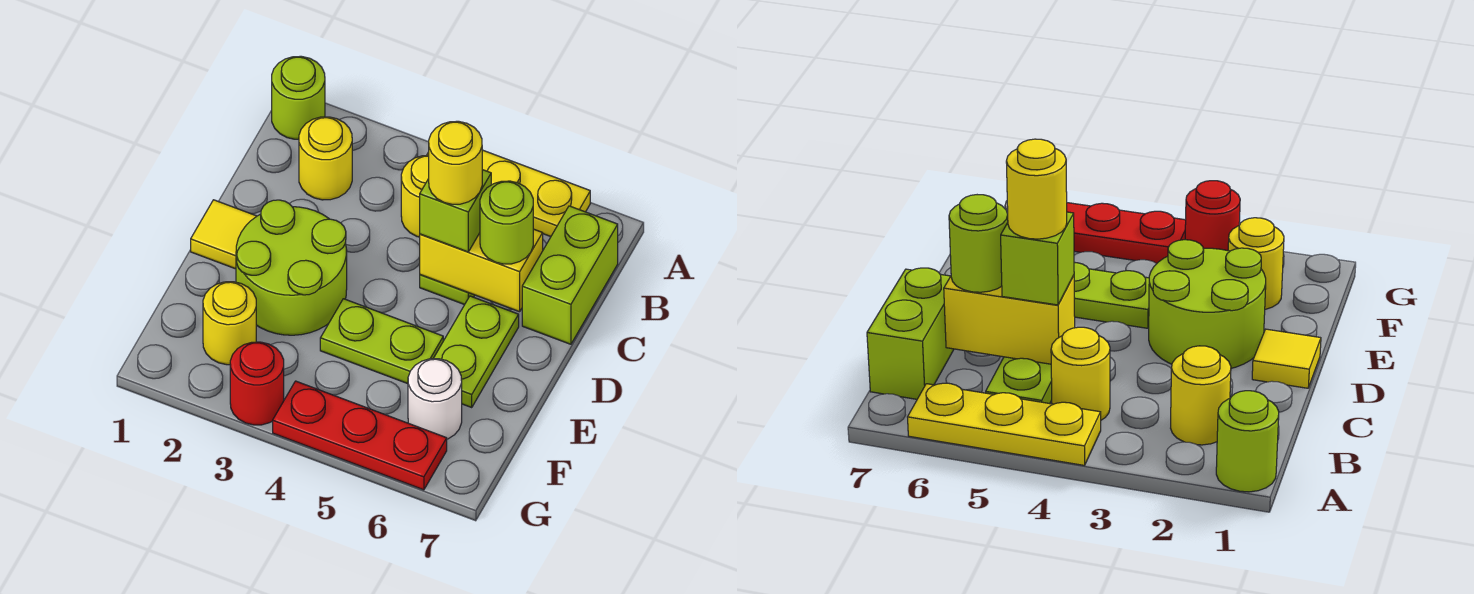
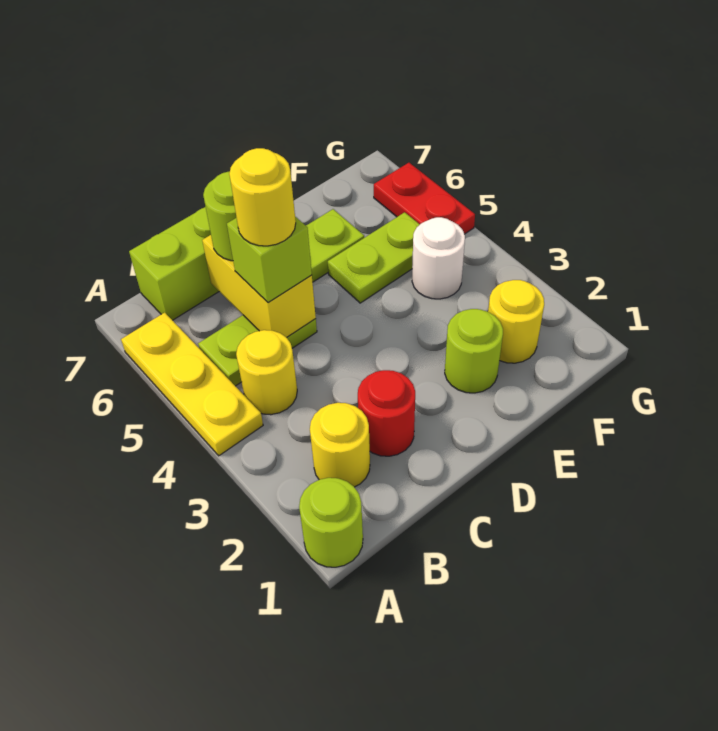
yellow tile D1 level 1 -> none
lime round brick D2:E3 level 1 -> lime round brick E2 level 1
lime plate E4:E5 level 1 -> lime plate E5:F5 level 1
white round brick F6 level 1 -> white round brick F4 level 1
red round brick G3 level 1 -> red round brick C2 level 1
red plate G4:G6 level 1 -> red plate G5:G6 level 1

